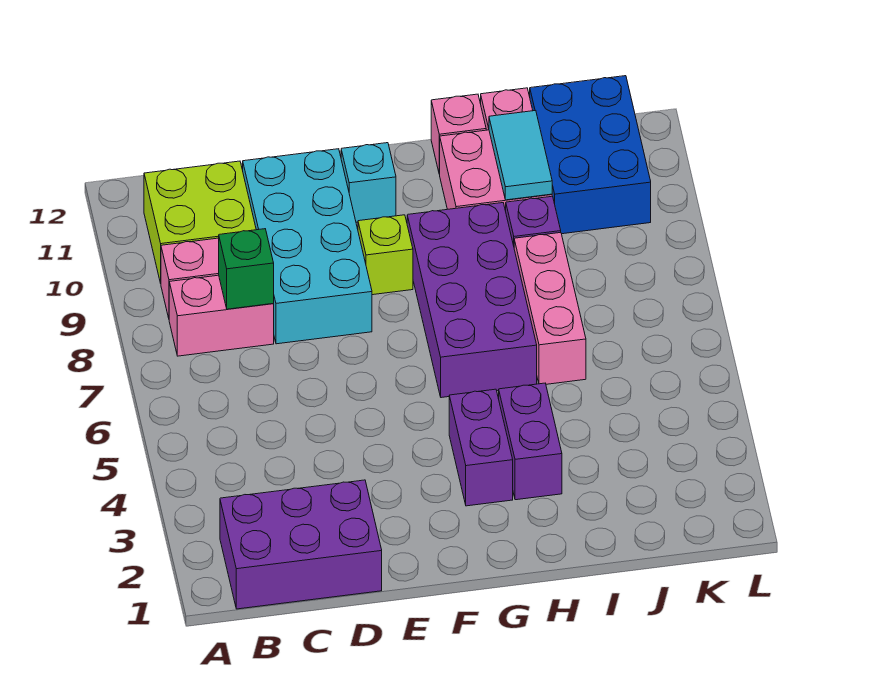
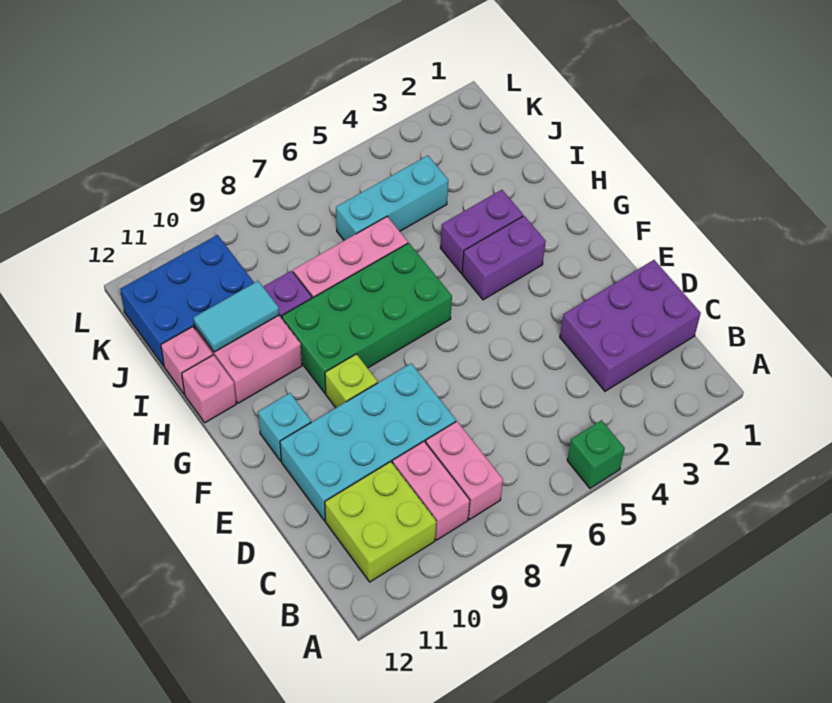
purple brick B1:D2 level 1 -> purple brick C1:D3 level 1
green brick C8 level 2 -> green brick A5 level 1
purple brick G6:H9 level 1 -> green brick G6:H9 level 1
none -> cyan brick J4:J6 level 1

